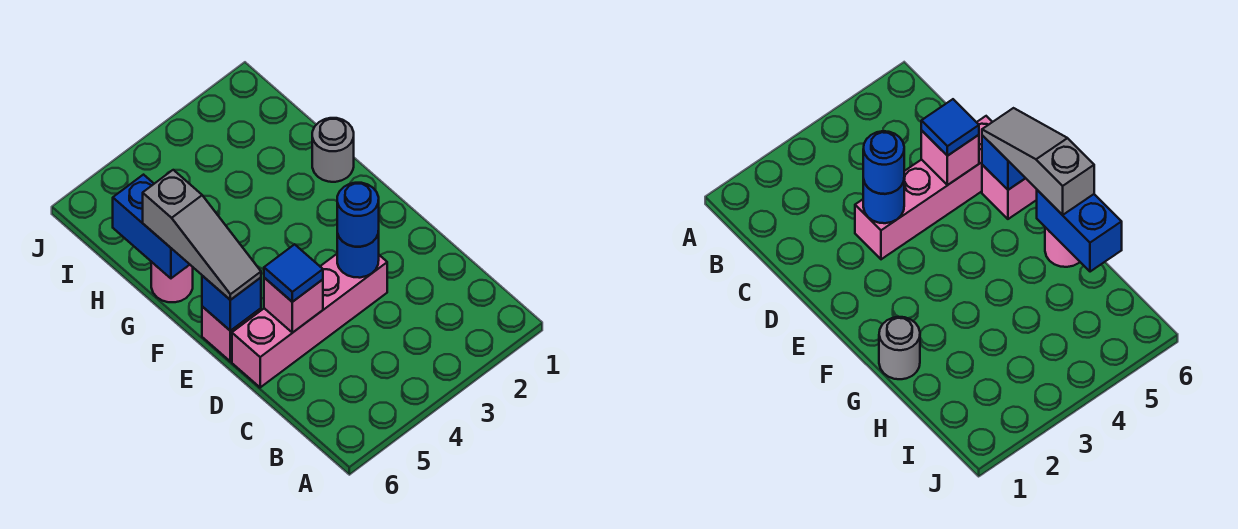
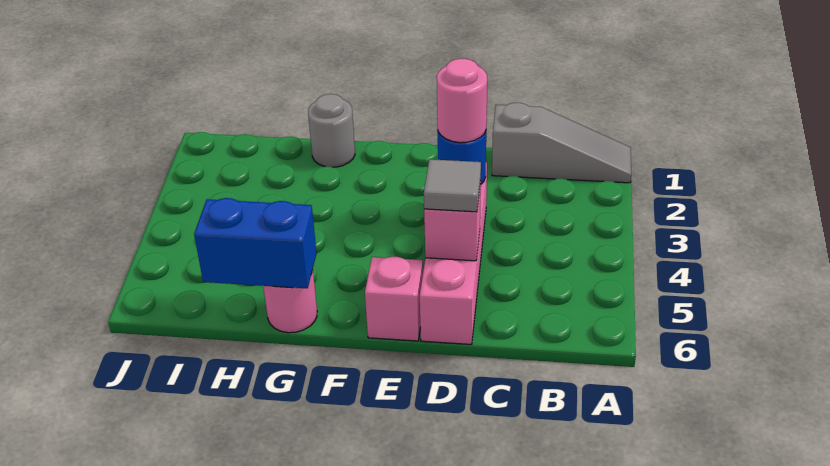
blue round brick D3 level 3 -> pink round brick D3 level 3
blue tile D5 level 3 -> grey tile D5 level 3
blue brick E6 level 2 -> none
grey slope E6:G6 level 3 top G -> grey slope A1:C1 level 1 top C

